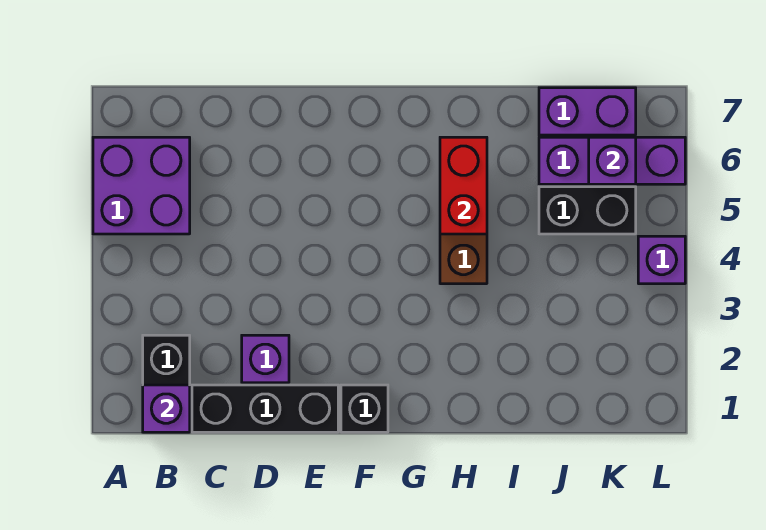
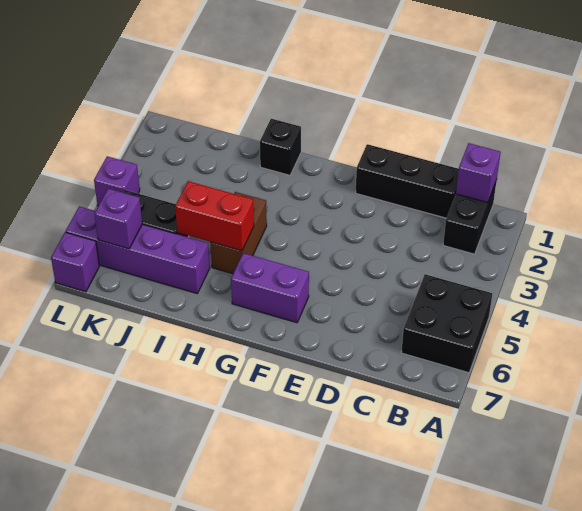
purple brick A5:B6 level 1 -> black brick A5:B6 level 1
purple brick D2 level 1 -> purple brick L7 level 1
black brick F1 level 1 -> black brick H1 level 1
red brick H5:H6 level 2 -> red brick H5:I5 level 2
purple brick J6:L6 level 1 -> purple brick I6:L6 level 1
purple brick J7:K7 level 1 -> purple brick F6:G6 level 1

